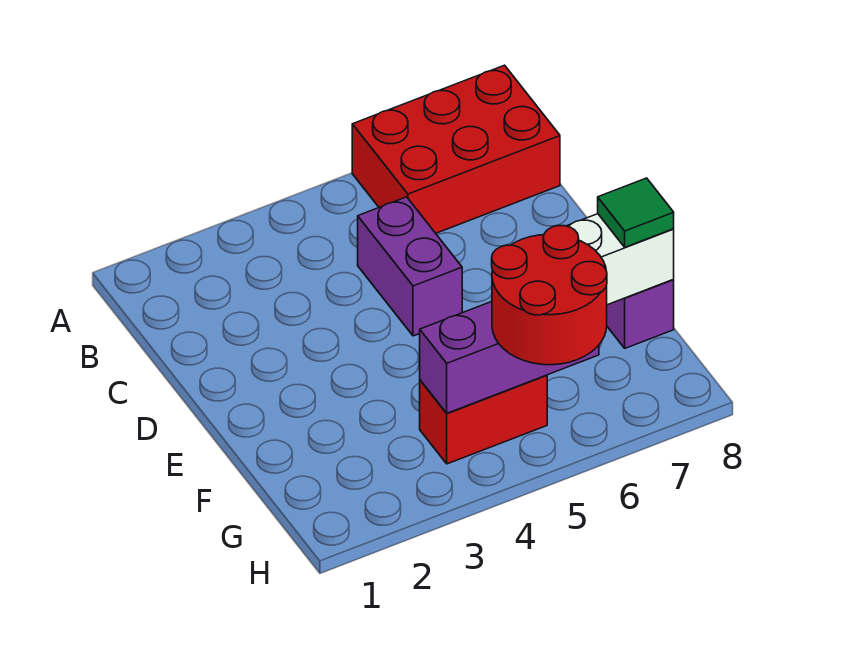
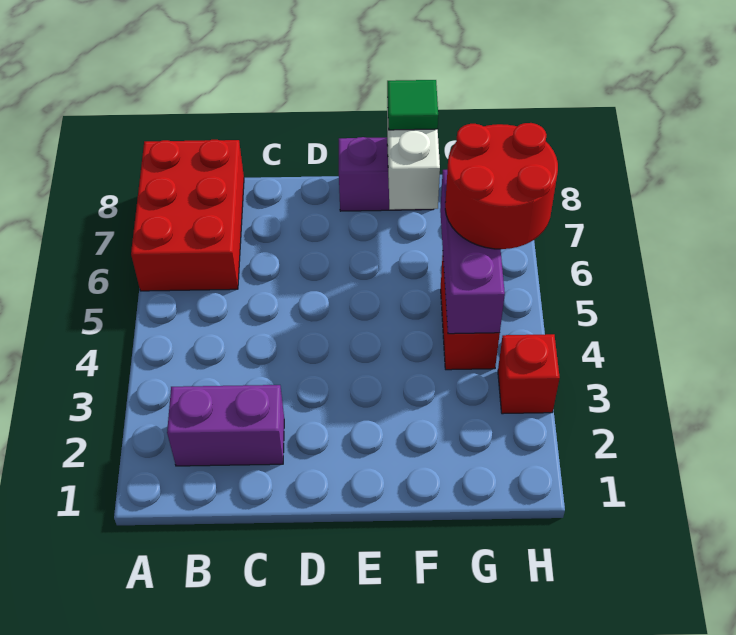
purple brick C5:D5 level 1 -> purple brick B2:C2 level 1
none -> red brick H3 level 1

